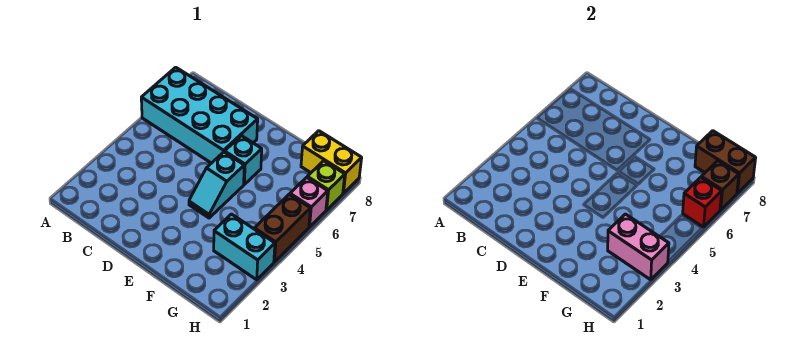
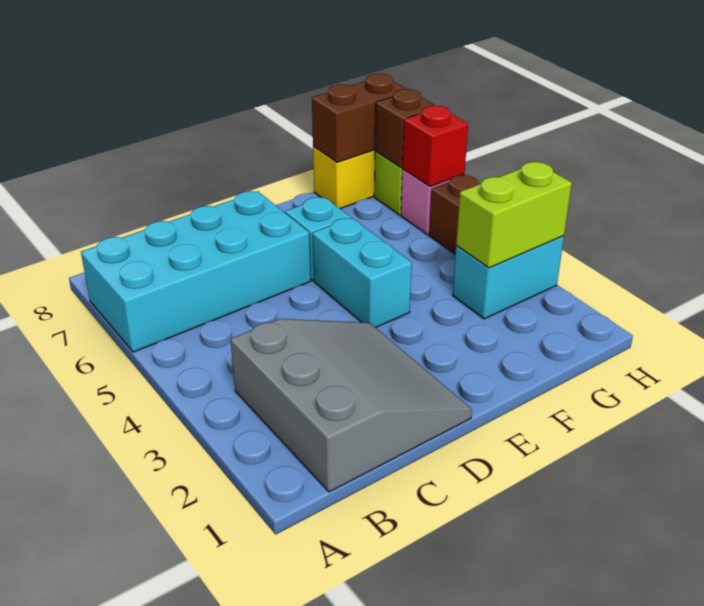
none -> grey slope B1:D3 level 1 top B
cyan slope E4:E5 level 1 top 5 -> cyan brick E4:E5 level 1
pink brick G3:H3 level 2 -> lime brick G3:H3 level 2

